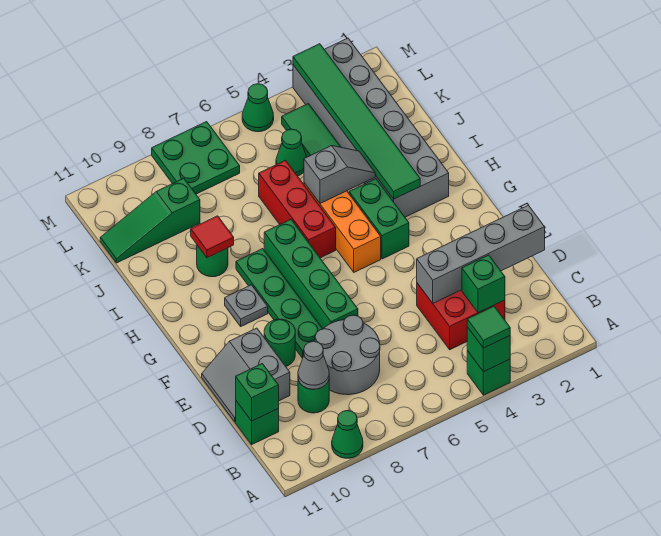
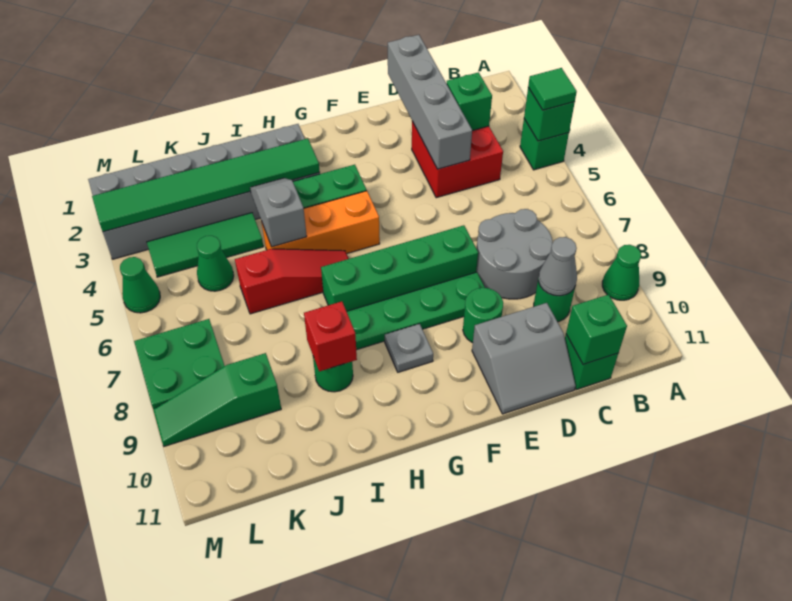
red brick H6:J6 level 1 -> red slope H6:J6 level 1 top J
red tile I9 level 2 -> red brick I9 level 2
green slope K9:K11 level 1 top 9 -> green slope K9:M9 level 1 top K

